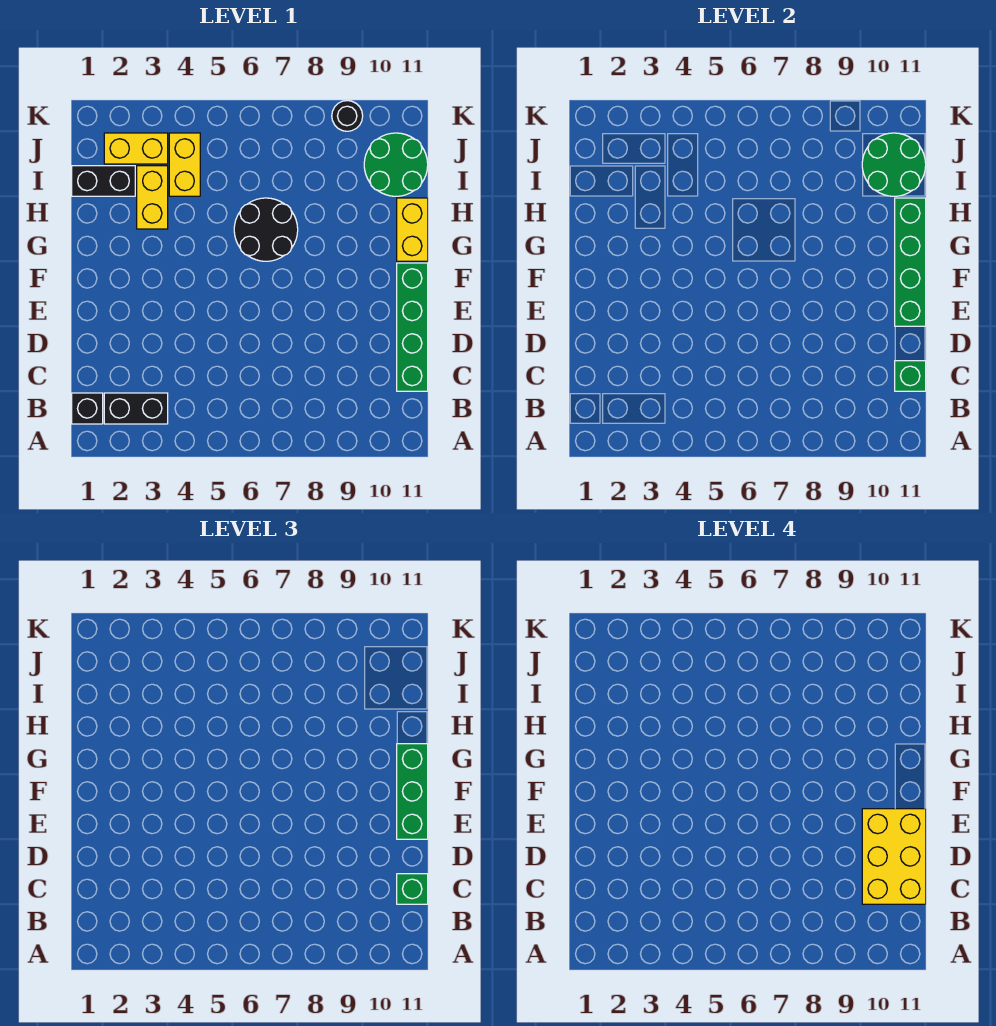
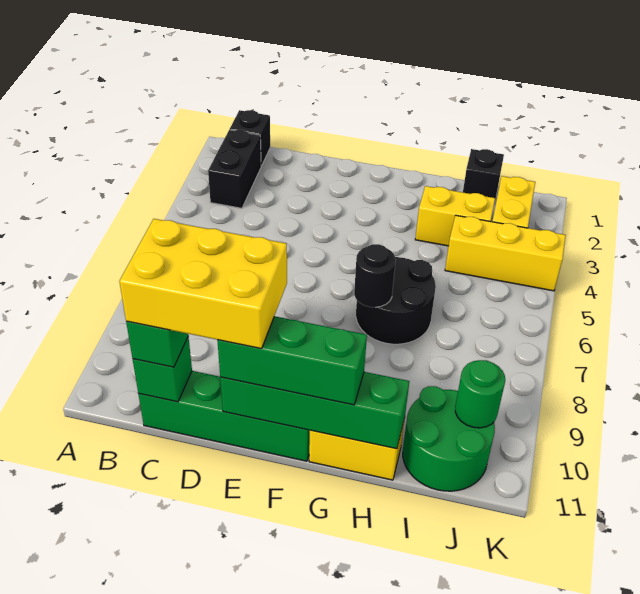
black brick I1:I2 level 1 -> black brick I1 level 1
yellow brick I4:J4 level 1 -> yellow brick I4:K4 level 1
green round brick I10:J11 level 2 -> green round brick J10 level 2
black round brick K9 level 1 -> black round brick G7 level 2

